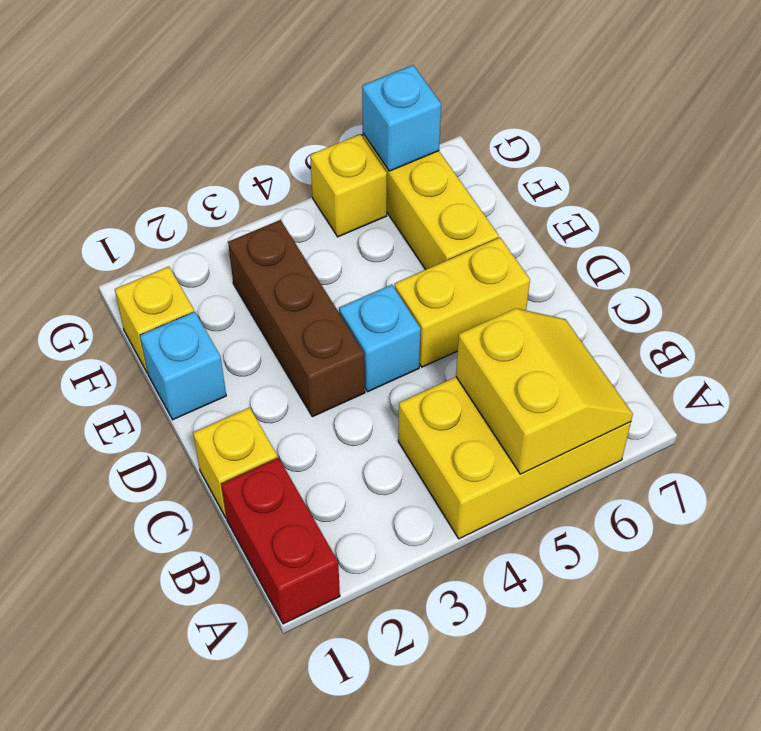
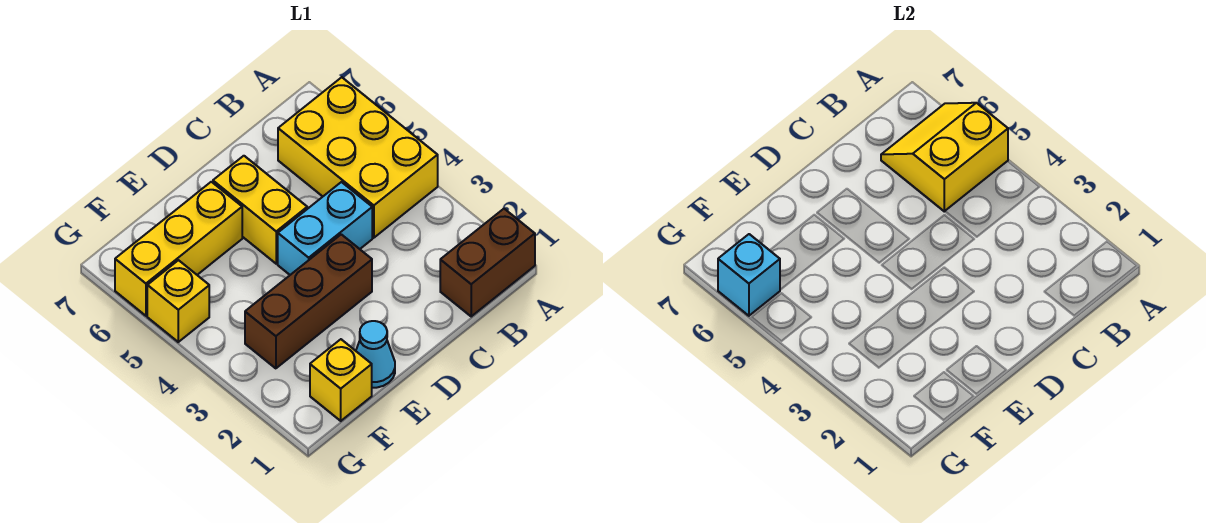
red brick A1:B1 level 1 -> brown brick A1:B1 level 1
yellow brick C1 level 1 -> none
cyan brick D4 level 1 -> cyan brick C4:D4 level 1
cyan brick E1 level 1 -> cyan cone E1 level 1

